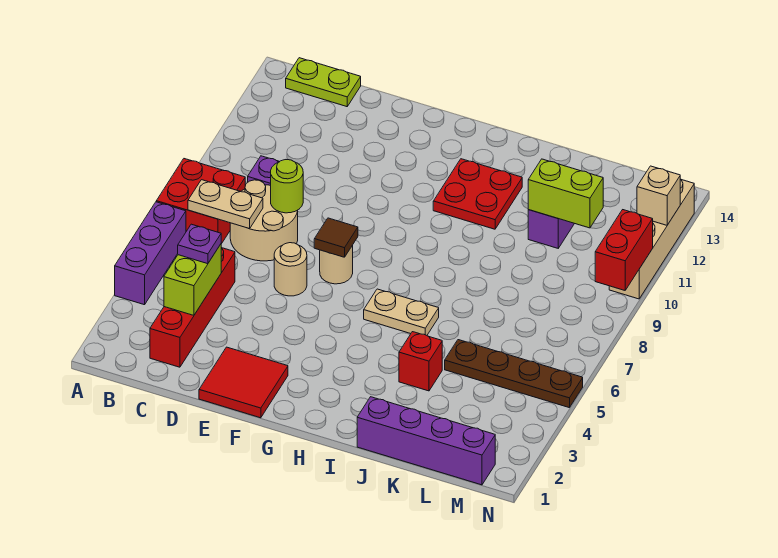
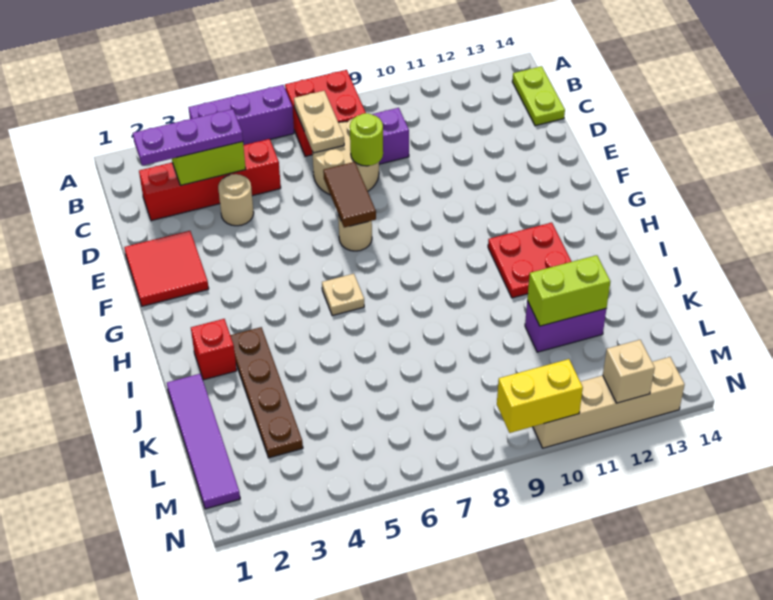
purple plate C4 level 3 -> purple plate C2:C4 level 3
tan round brick E6 level 1 -> tan round brick D4 level 1
brown tile F7 level 2 -> brown tile E7:F7 level 2
tan plate H6:I6 level 1 -> tan plate H6 level 1
purple brick J1:M1 level 1 -> purple tile J1:M1 level 1
red brick J4 level 1 -> red brick I2 level 1
brown plate K5:N5 level 1 -> brown plate I3:L3 level 1
lime brick K11:L11 level 2 -> lime brick K11:K12 level 2
red brick N9:N10 level 2 -> yellow brick N9:N10 level 2

